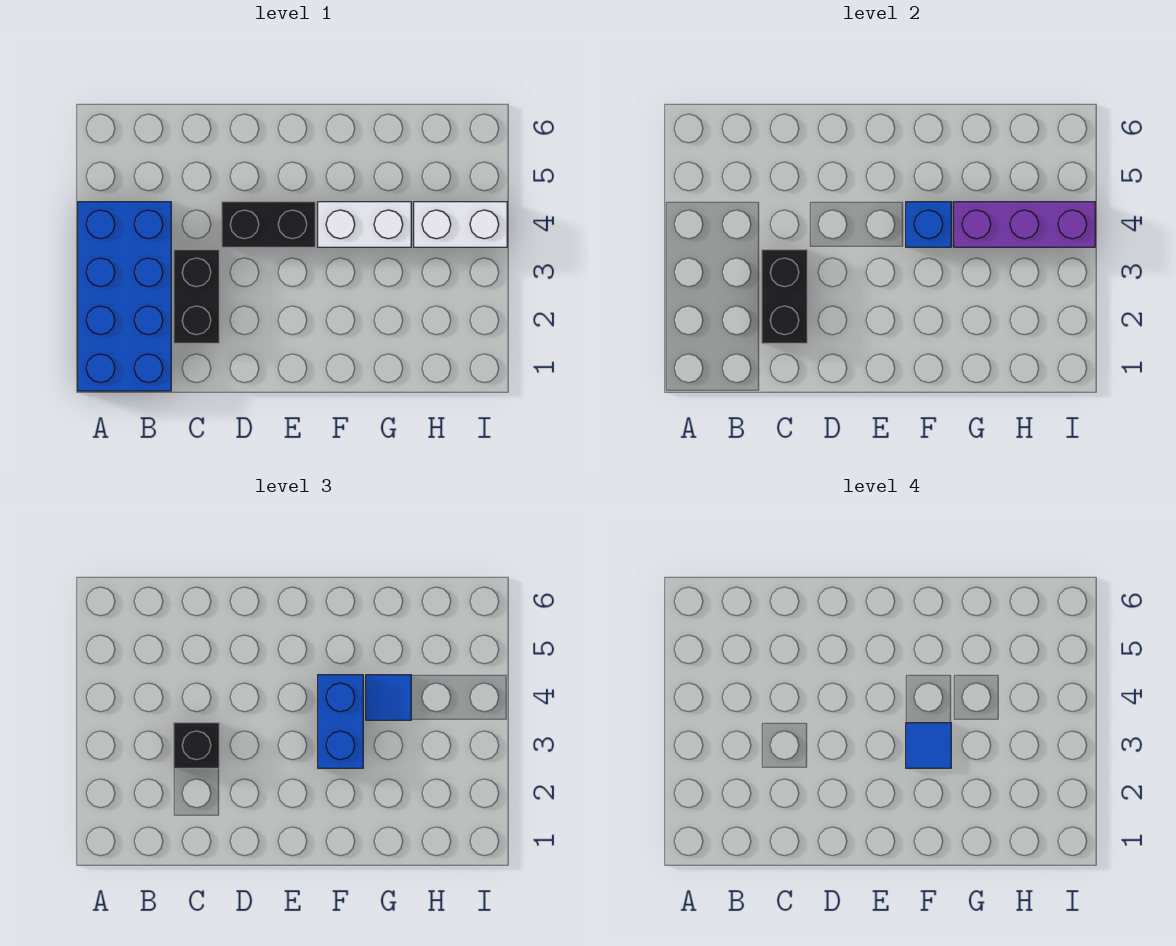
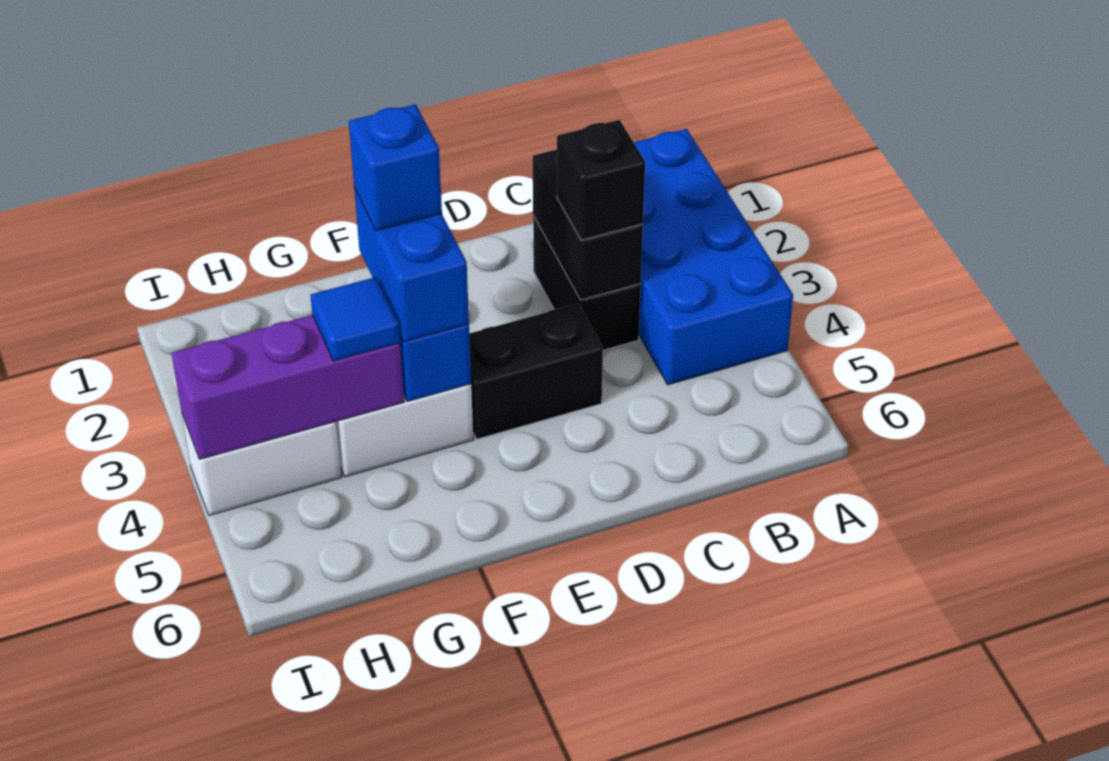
blue tile F3 level 4 -> blue brick F3 level 4

